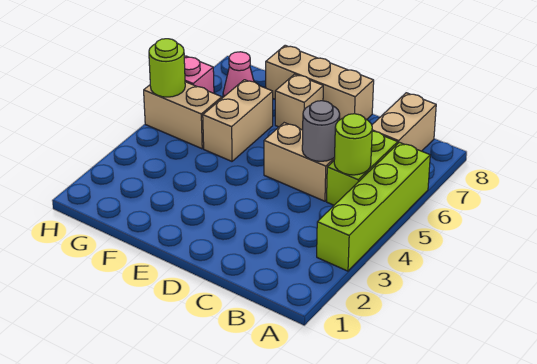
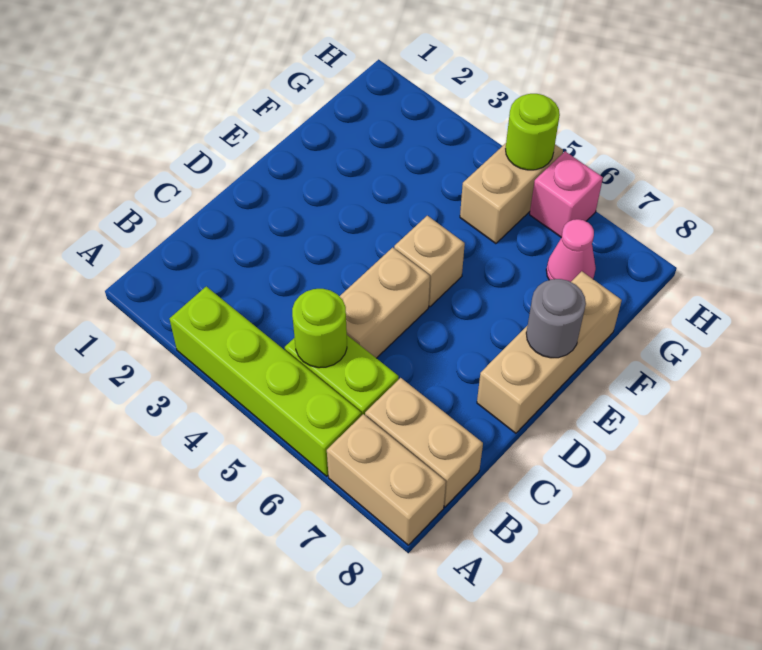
grey round brick C5 level 2 -> grey round brick E8 level 2
tan brick E7 level 1 -> tan brick E5 level 1
tan brick F5:F6 level 1 -> tan brick A7:A8 level 1

